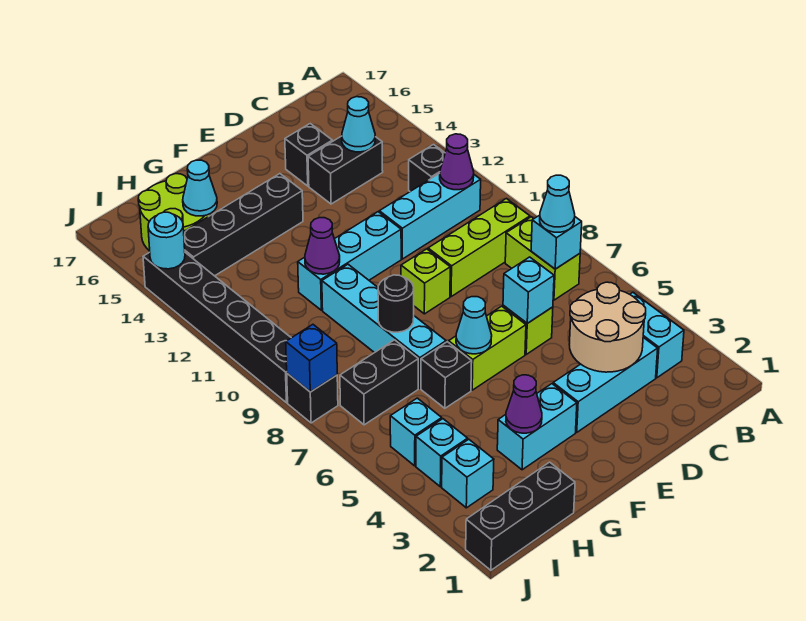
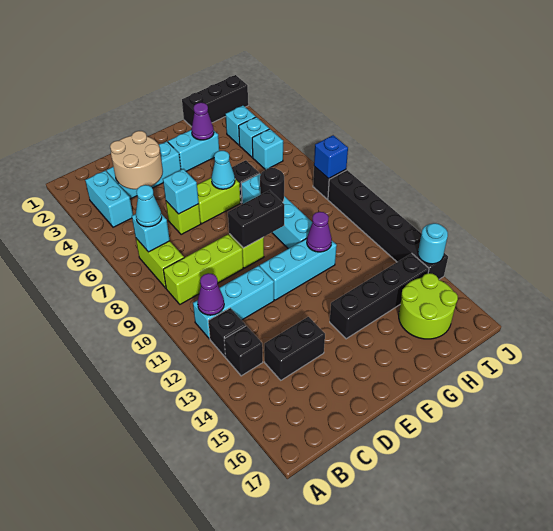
cyan cone C14 level 2 -> none
black brick D15 level 1 -> black brick B13 level 1
black brick H7:I7 level 1 -> black brick E9:F9 level 2
cyan cone H15 level 2 -> none

